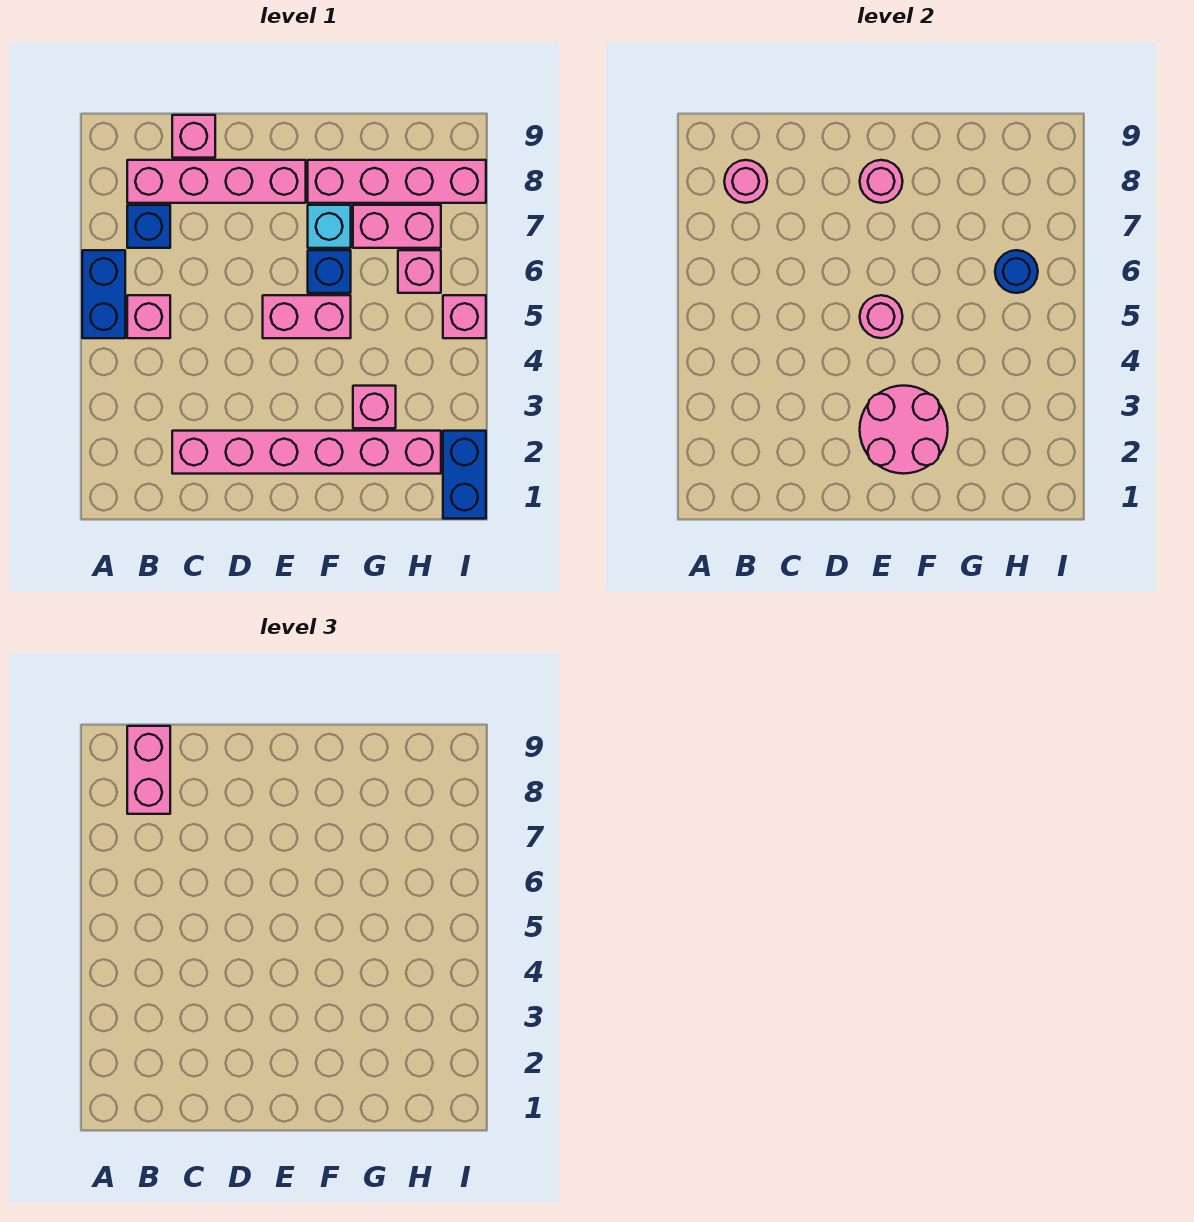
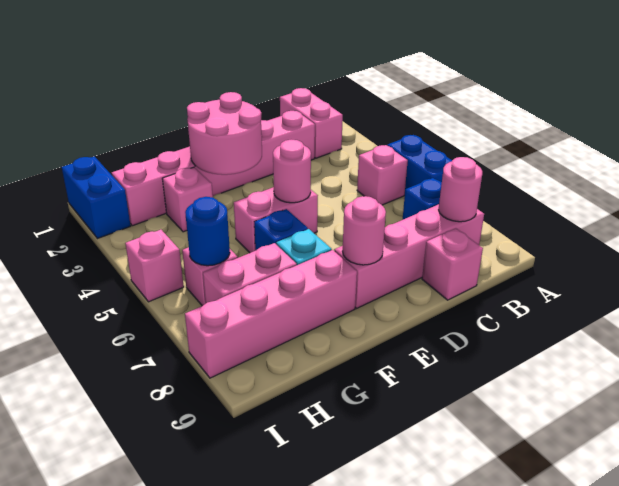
pink brick B8:B9 level 3 -> pink brick B1:B2 level 1

